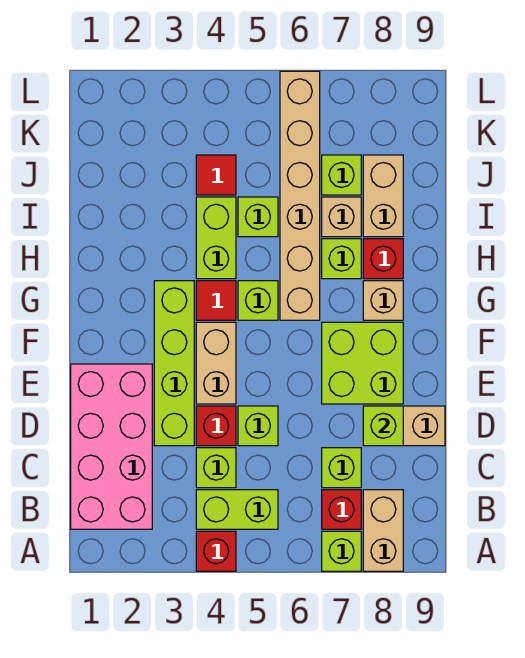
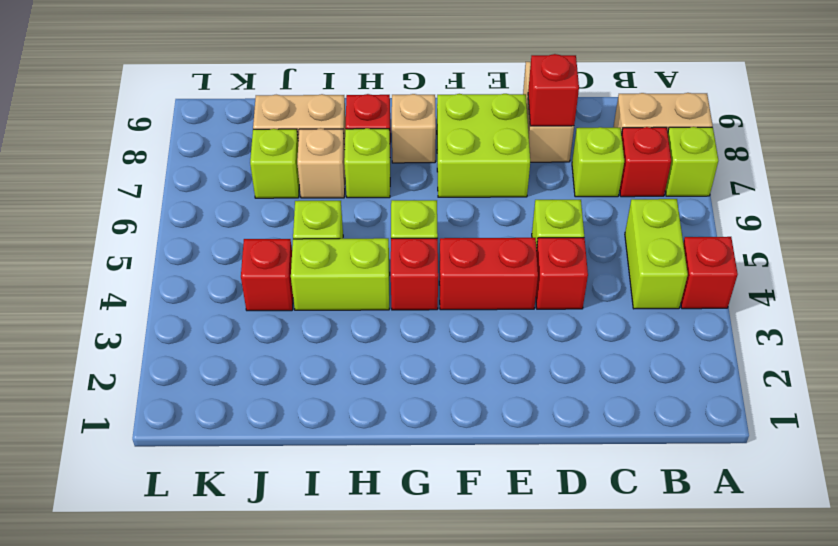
pink brick B1:E2 level 1 -> none
lime brick C4 level 1 -> none
lime brick D3:G3 level 1 -> none
lime brick D8 level 2 -> red brick D8 level 2
tan brick E4:F4 level 1 -> red brick E4:F4 level 1
red tile G4 level 1 -> red brick G4 level 1
tan brick G6:L6 level 1 -> none
red tile J4 level 1 -> red brick J4 level 1

